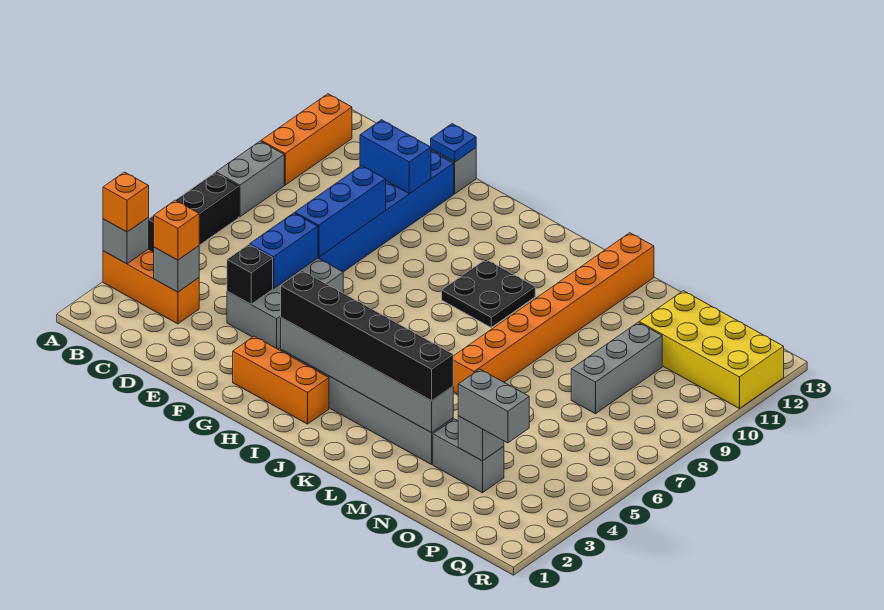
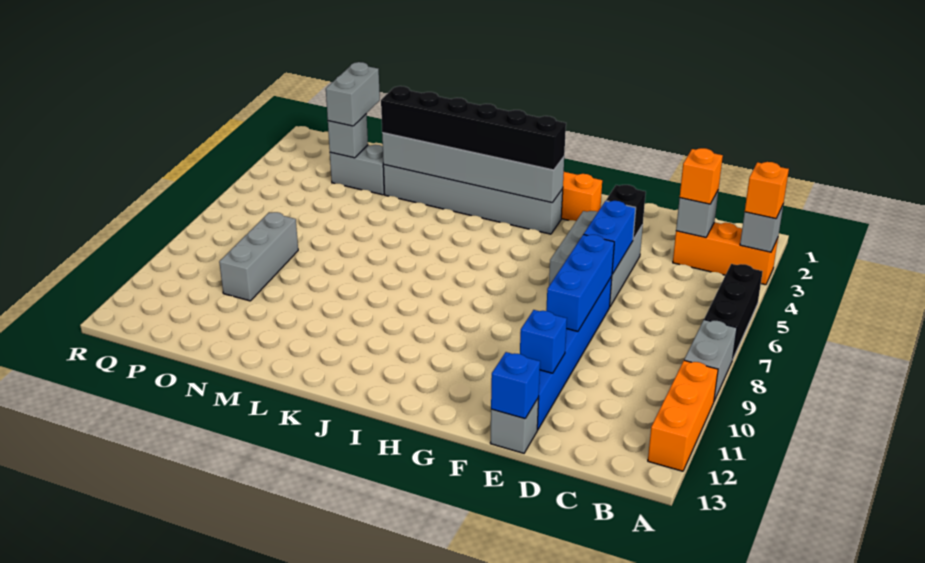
blue brick D11:E11 level 2 -> blue brick E11 level 2
blue plate E13 level 2 -> blue brick E13 level 2
black plate I9:J10 level 1 -> none
orange brick L6:L13 level 1 -> none
grey brick O3:P3 level 3 -> grey brick O2:O3 level 3
yellow brick O11:R12 level 1 -> none

